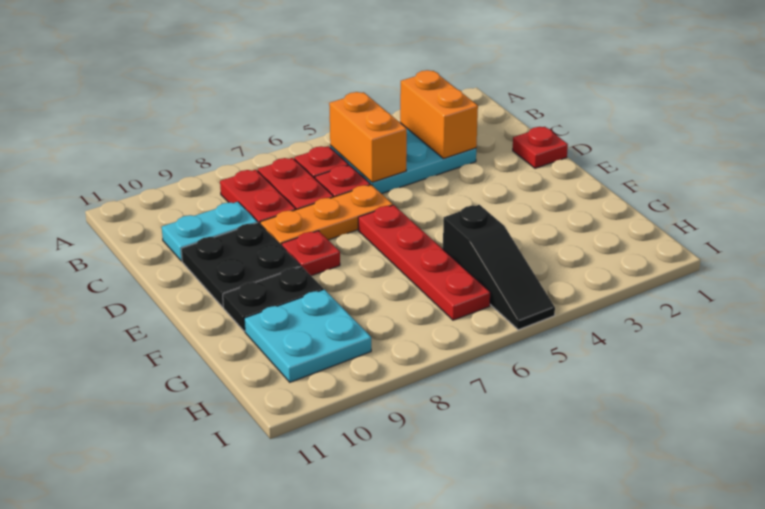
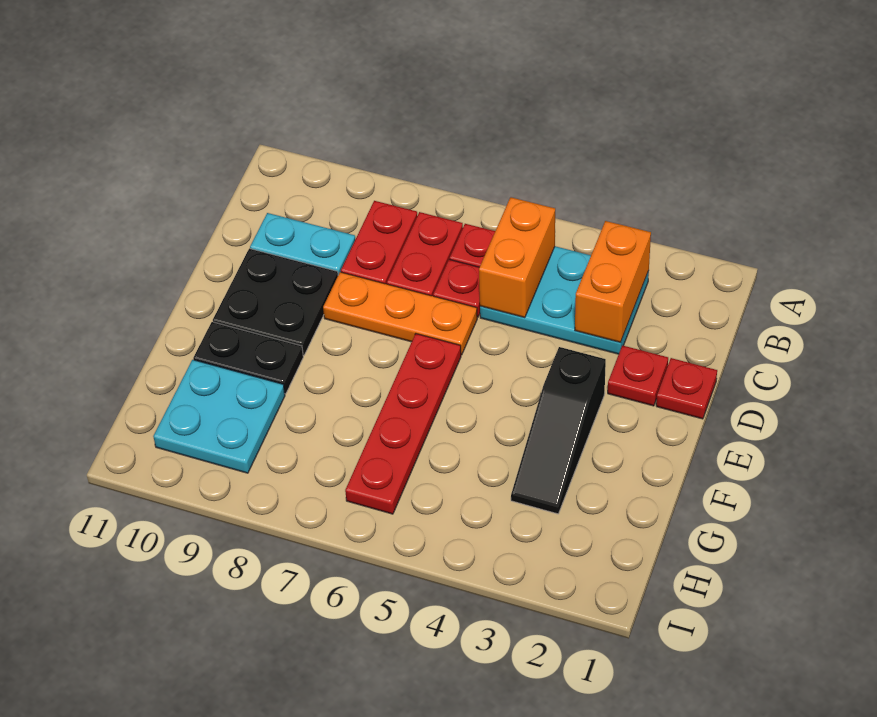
red plate E8 level 1 -> red plate D2 level 1
black slope G5:I5 level 1 top G -> black slope E3:G3 level 1 top E

